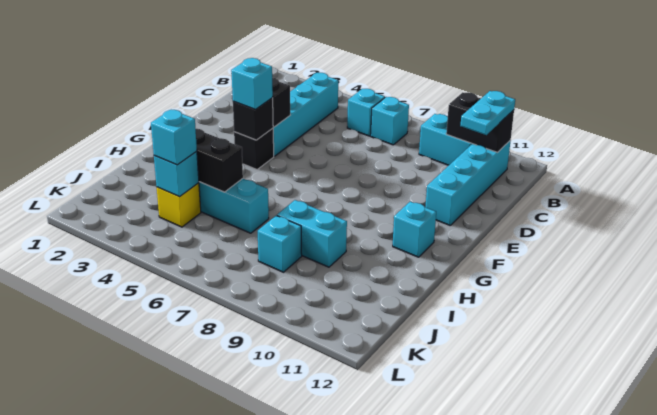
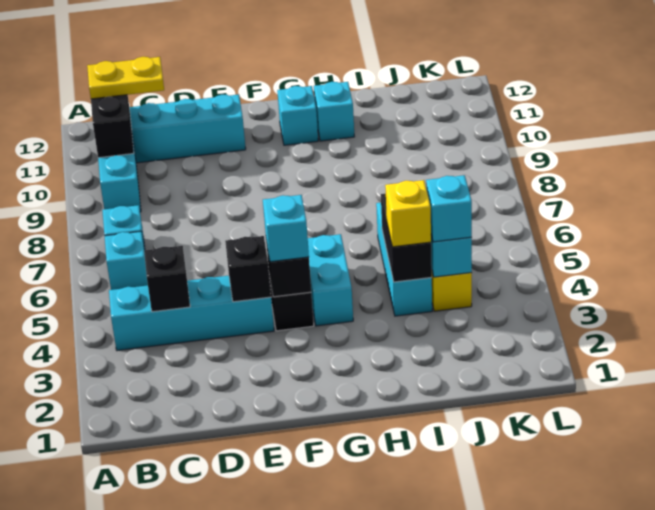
cyan plate B11:C11 level 3 -> yellow plate B11:C11 level 3
none -> black brick C4 level 2
none -> yellow brick I4 level 3
cyan brick I8:I9 level 1 -> cyan brick G4:G5 level 1
cyan brick J8 level 1 -> cyan brick H11 level 1

